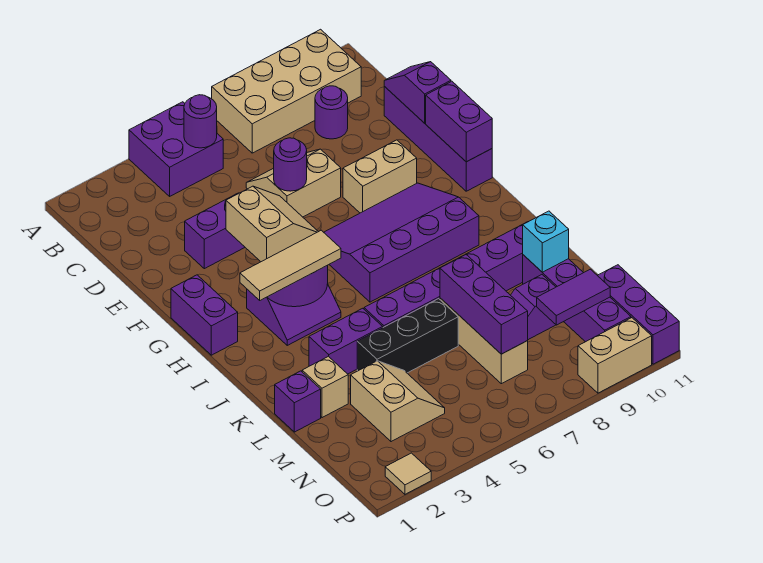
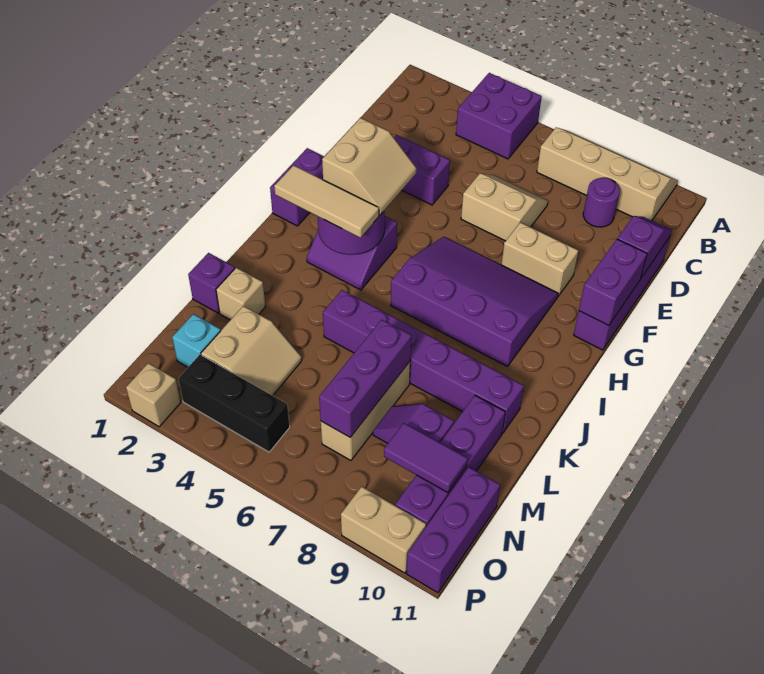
tan brick A7:B10 level 1 -> tan slope A7:B10 level 1 top B
purple round brick B5 level 2 -> none
purple round brick E6 level 2 -> none
purple brick K3:K4 level 1 -> none
black brick L4:L6 level 1 -> black brick O3:O5 level 1
cyan brick L10 level 2 -> cyan brick N2 level 1
tan tile P2 level 1 -> tan brick P2 level 1

